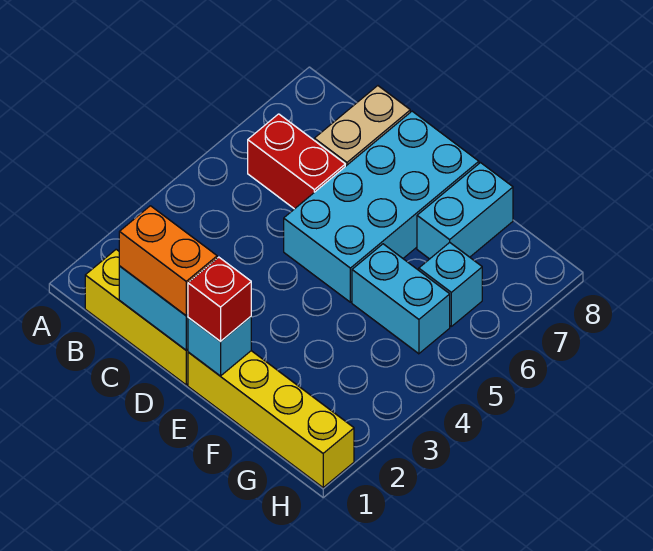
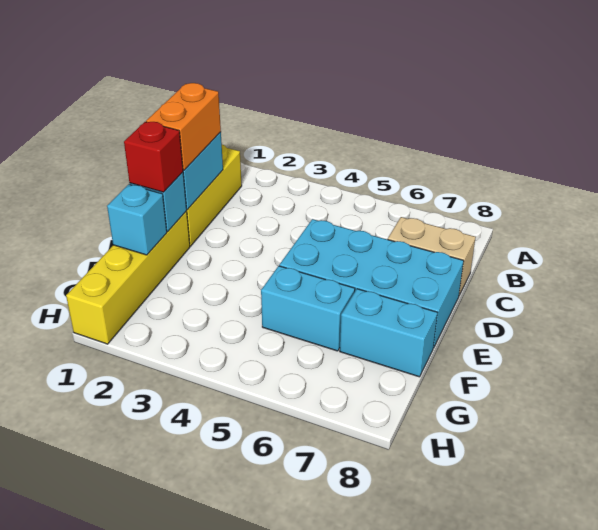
red brick B6:C6 level 1 -> none
cyan brick F5:G5 level 1 -> cyan brick F5:F6 level 1
cyan brick G6 level 1 -> cyan brick F1 level 2

